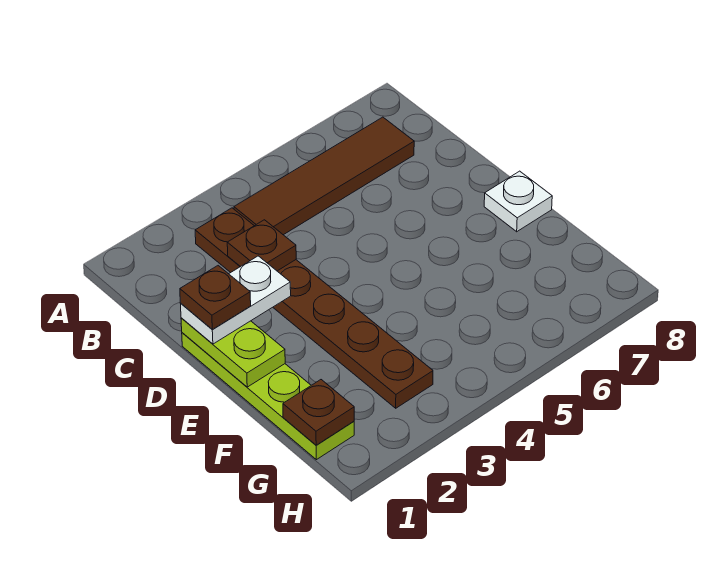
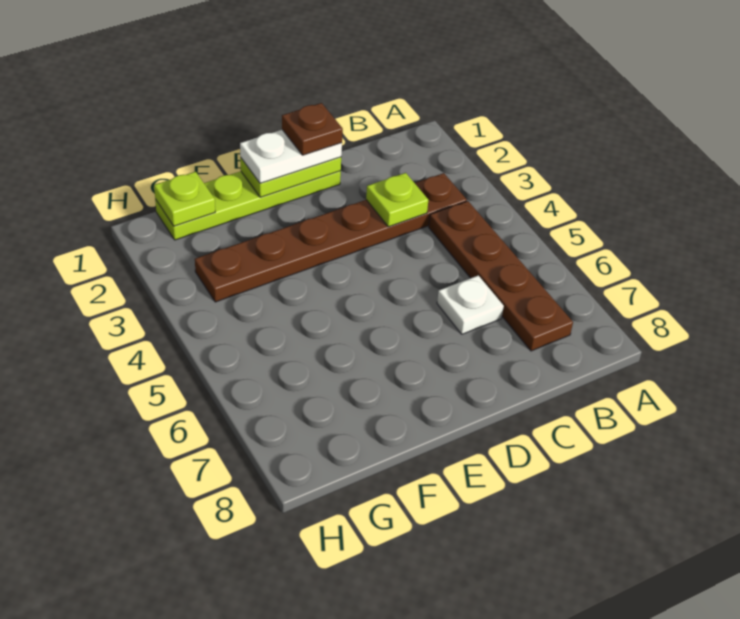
brown tile B4:B7 level 1 -> brown plate B4:B7 level 1
brown plate C3 level 2 -> lime plate C3 level 2
white plate D1:D2 level 3 -> white plate D1:E1 level 3
white plate E8 level 1 -> white plate C6 level 1
brown plate G1 level 2 -> lime plate G1 level 2

